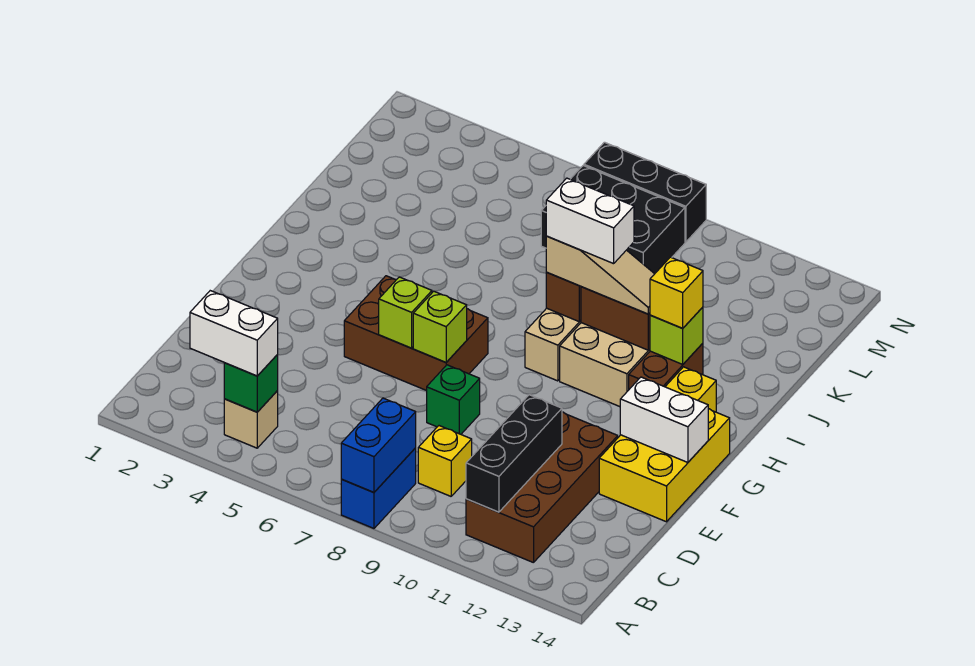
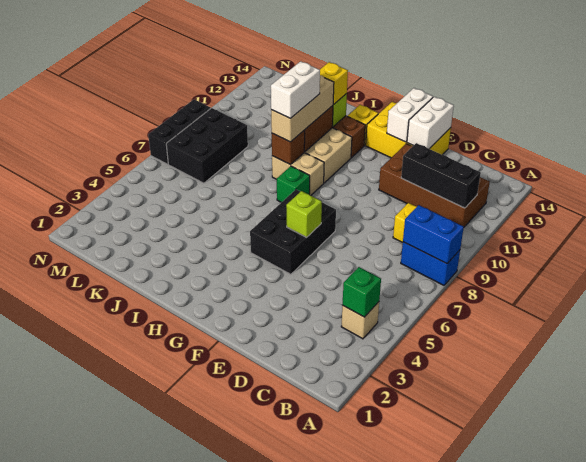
white brick B3:B4 level 3 -> white brick E13:E14 level 2
green brick E8 level 1 -> green brick H8 level 1
brown brick F5:G7 level 1 -> black brick F5:G7 level 1
lime brick F7 level 2 -> none
tan slope I9:I11 level 3 top 9 -> tan brick I9:I11 level 3

